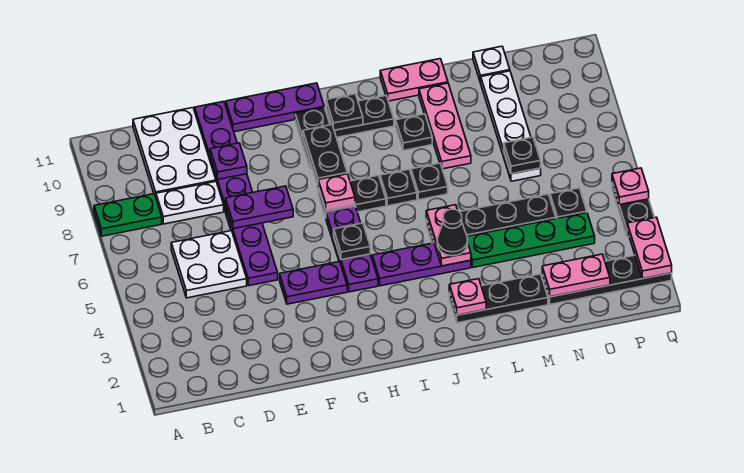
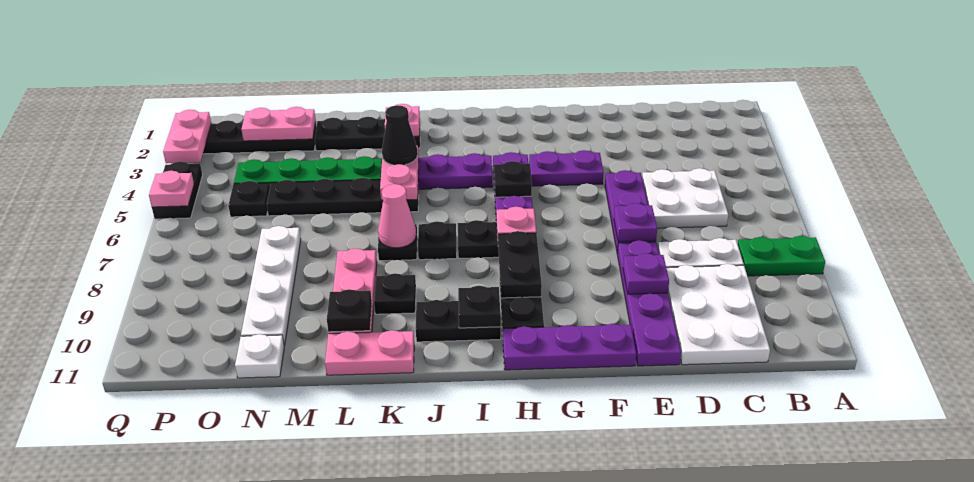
purple plate E7:F7 level 2 -> purple plate E7 level 2
none -> pink cone K7 level 2
black plate N7 level 2 -> black plate L10 level 2

